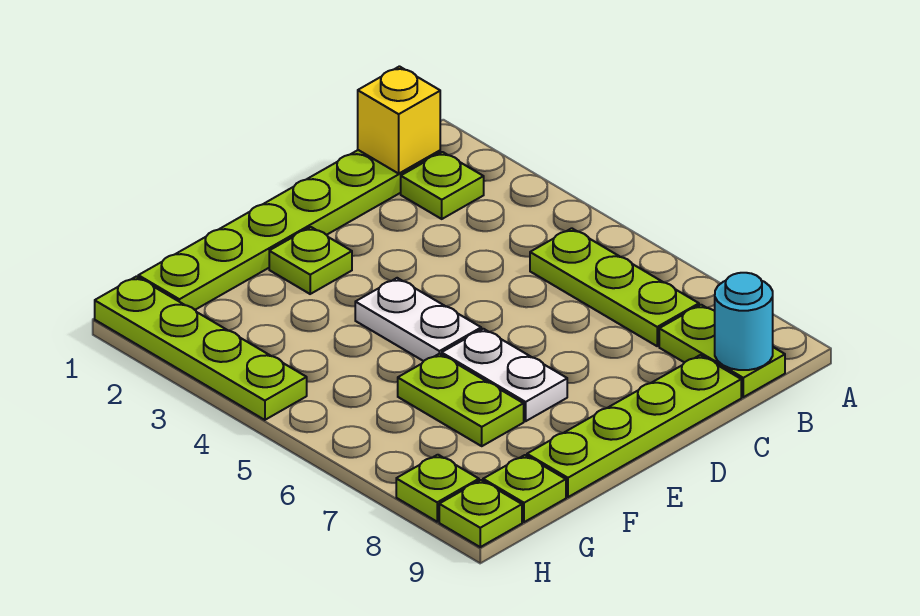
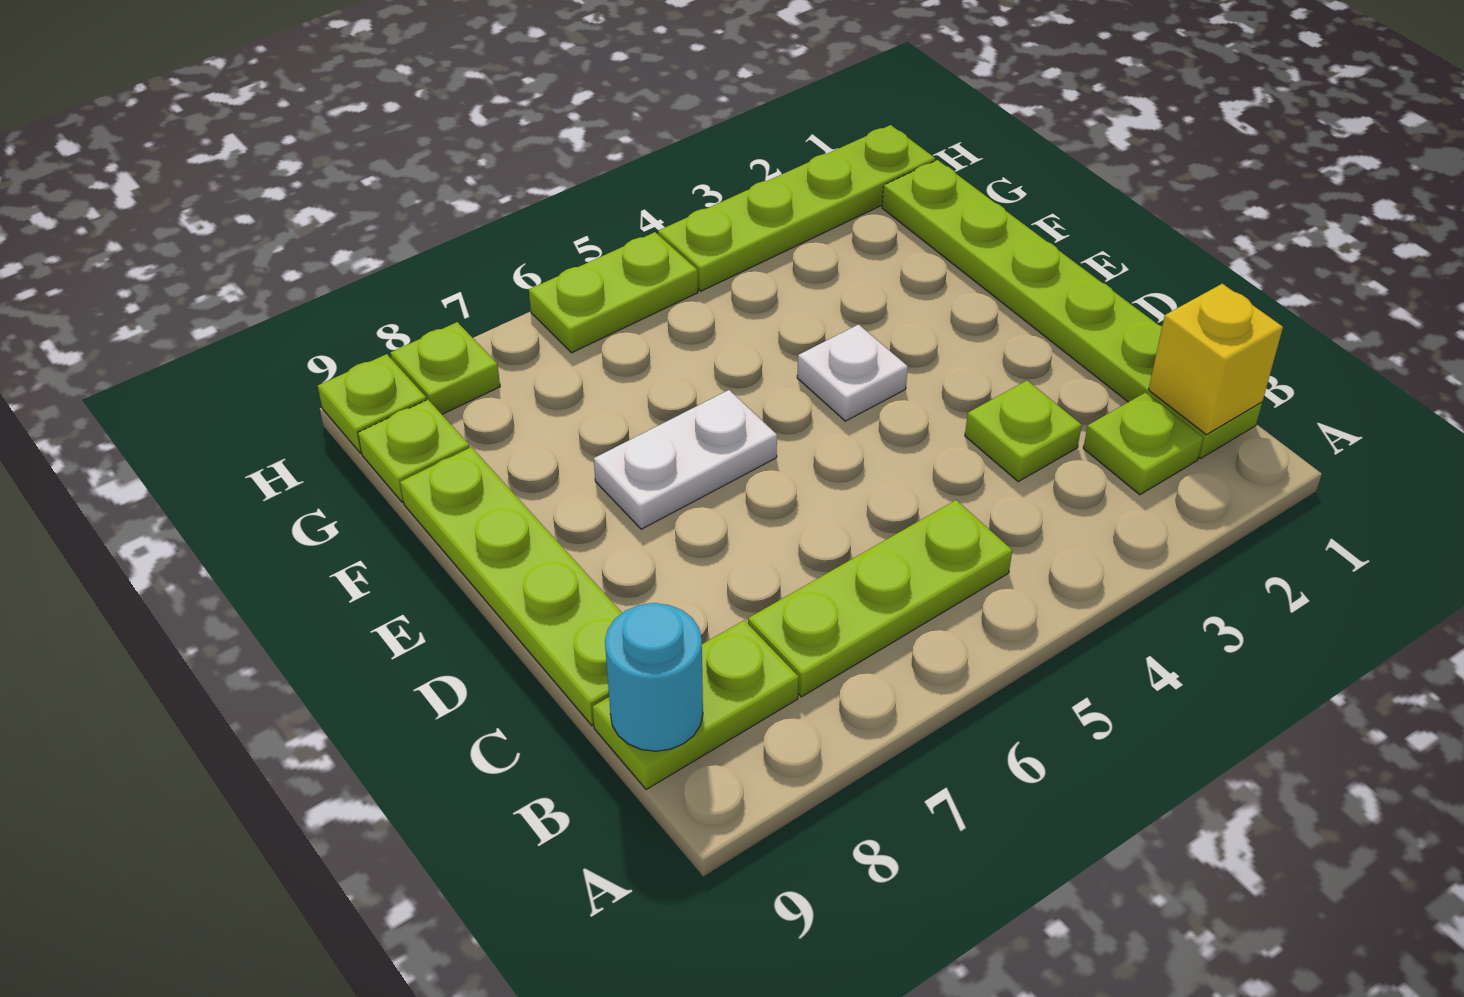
lime plate E2 level 1 -> lime plate C3 level 1
white plate E4:E5 level 1 -> white plate E4 level 1
lime plate F6:F7 level 1 -> lime plate H5:H6 level 1

